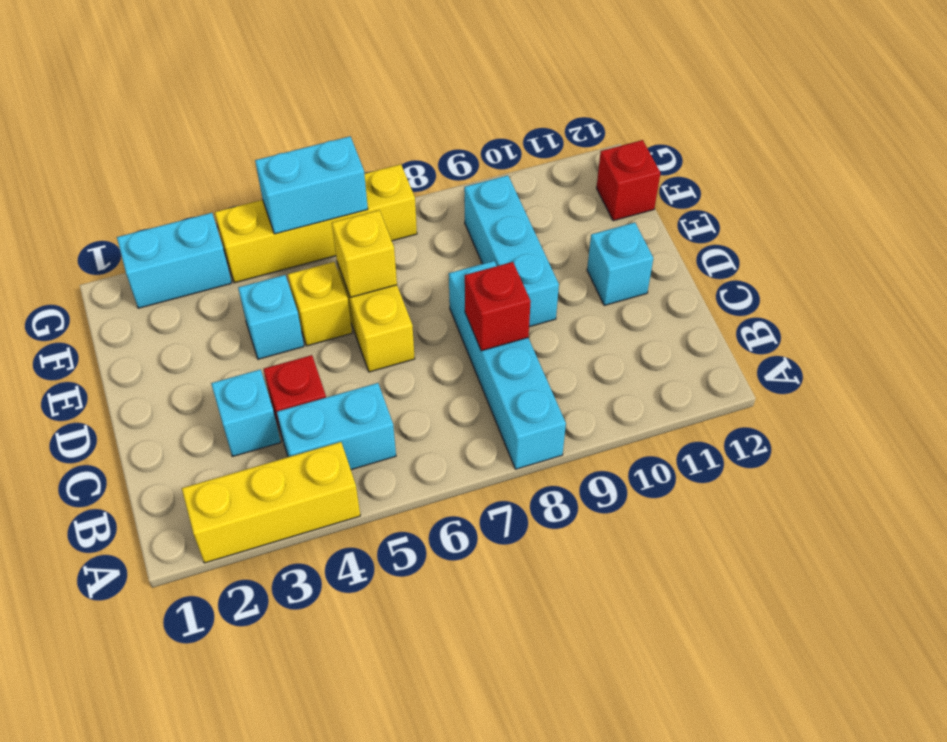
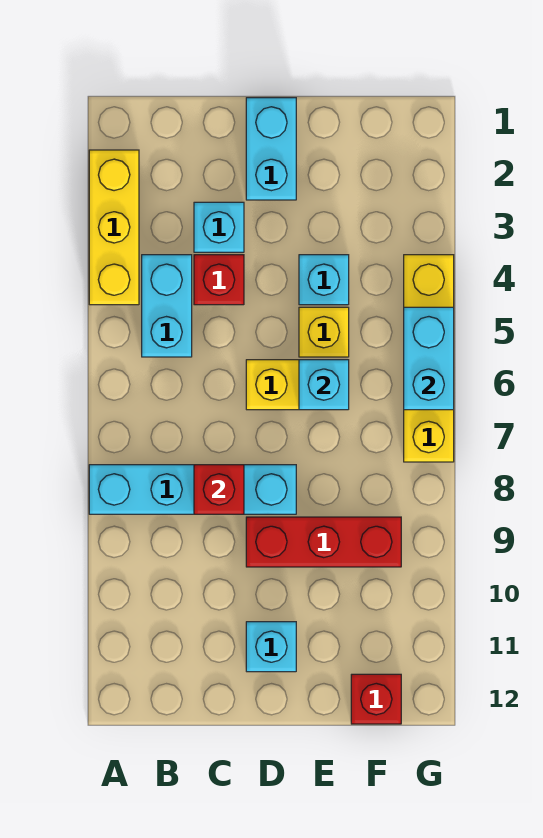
cyan brick D9:F9 level 1 -> red brick D9:F9 level 1
yellow brick E6 level 2 -> cyan brick E6 level 2
cyan brick G2:G3 level 1 -> cyan brick D1:D2 level 1

